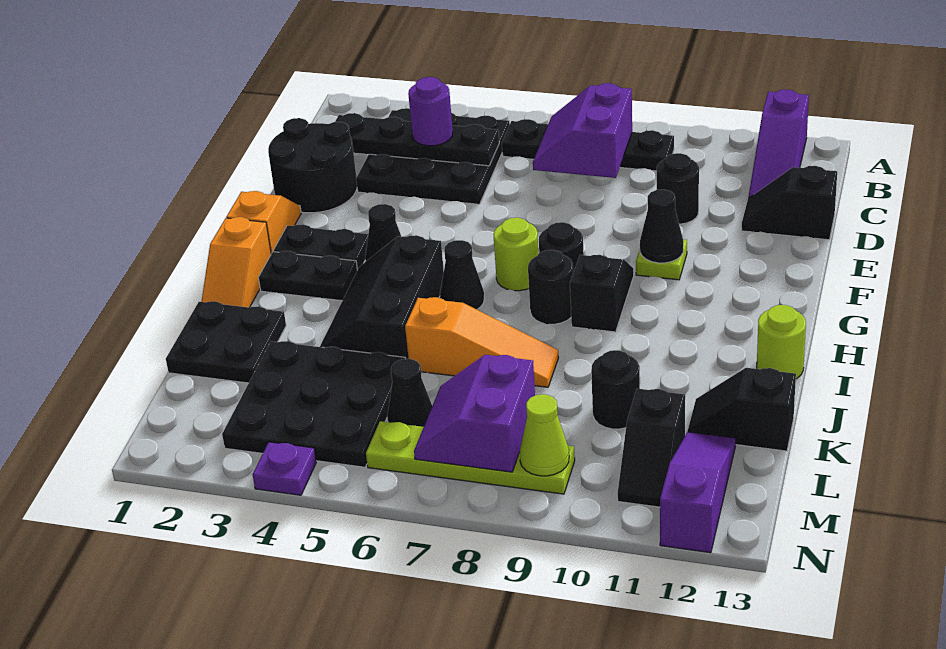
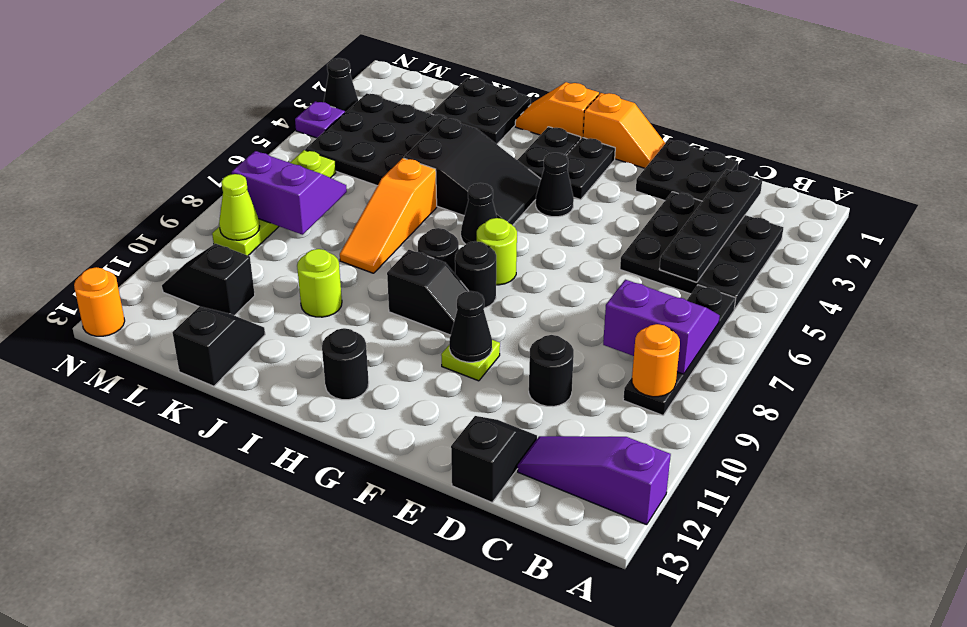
none -> orange round brick B9 level 2
purple round brick C4 level 3 -> none
black round brick D1:E2 level 1 -> black plate D1:E2 level 1
black slope H4:J5 level 1 top 5 -> black slope H4:J5 level 1 top J
lime round brick I13 level 1 -> lime round brick J10 level 1
black round brick K10 level 1 -> black round brick H12 level 1
black cone L6 level 1 -> black cone N3 level 1
purple slope L12:N12 level 1 top N -> none
none -> orange round brick N13 level 1

